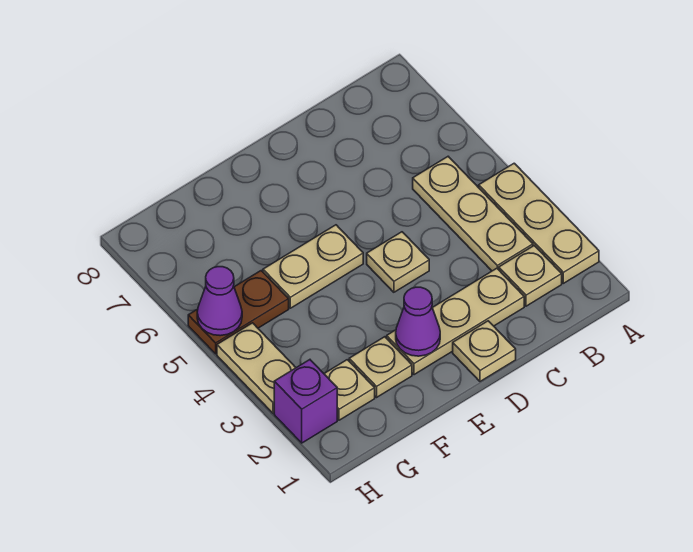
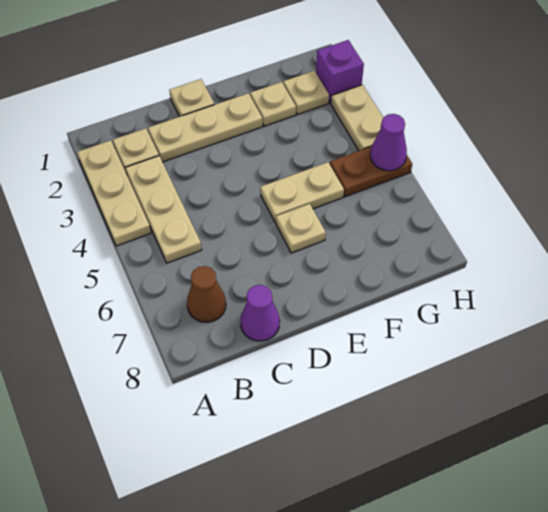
none -> brown cone B7 level 1
tan plate D4 level 1 -> tan plate E6 level 1
purple cone E2 level 2 -> purple cone C8 level 1

